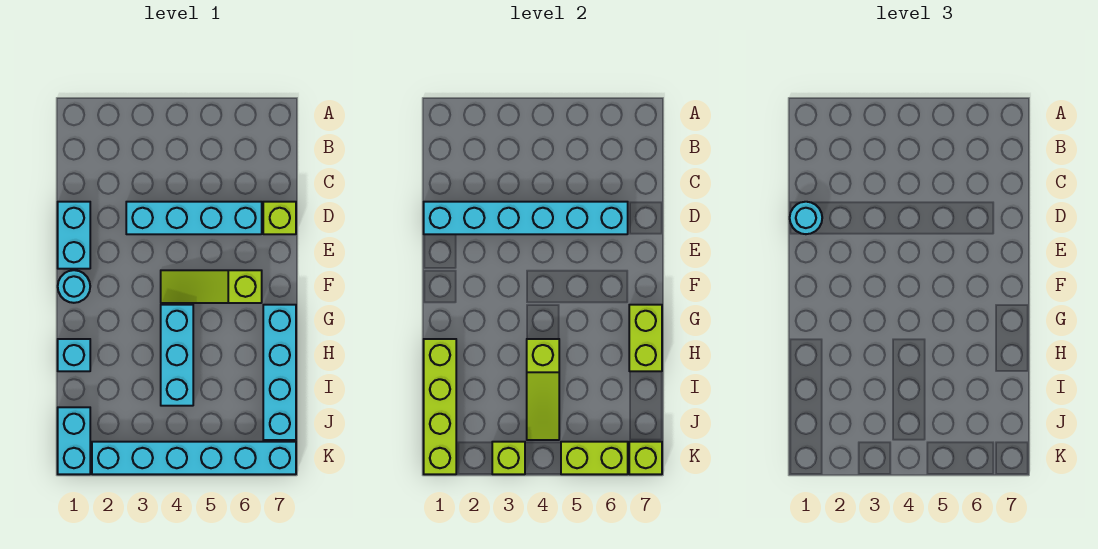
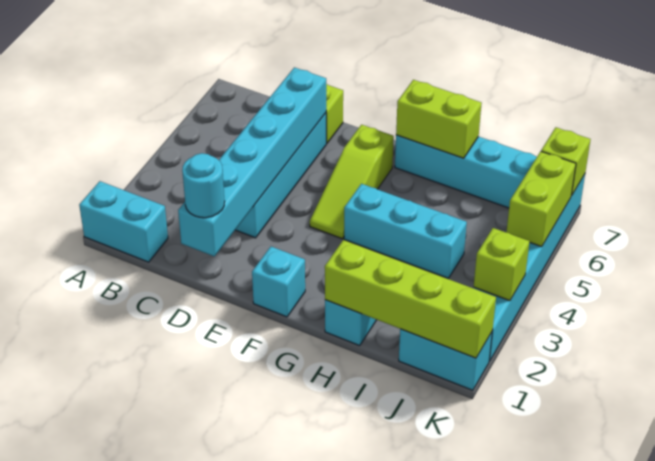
cyan brick D1:E1 level 1 -> cyan brick A1:B1 level 1
cyan round brick F1 level 1 -> cyan brick F1 level 1
lime slope H4:J4 level 2 top H -> none

